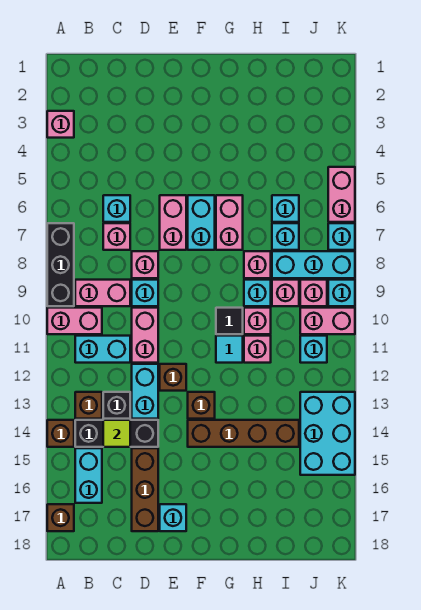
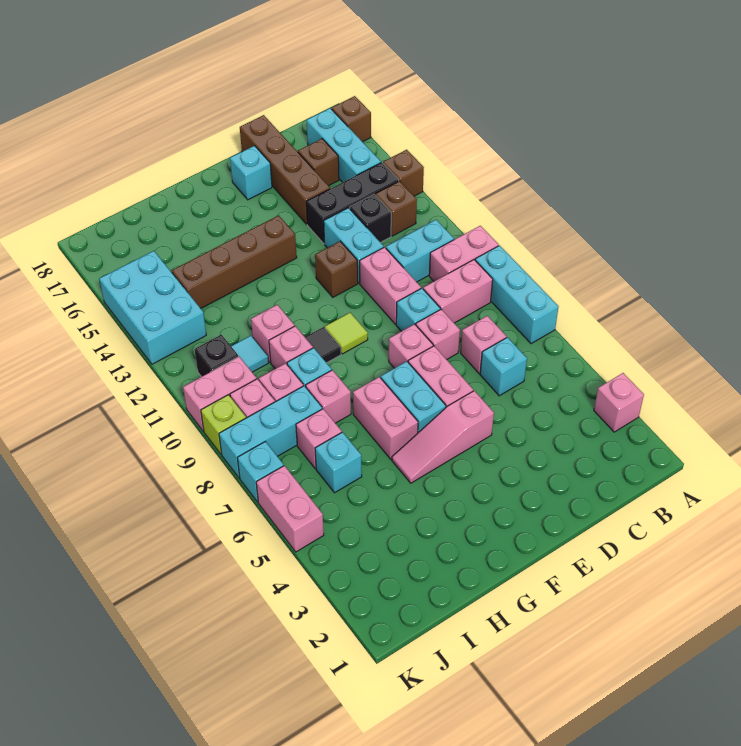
black brick A7:A9 level 1 -> cyan brick A7:A9 level 1
cyan brick B15:B16 level 1 -> cyan brick B15:B17 level 1
lime tile C14 level 2 -> lime tile F10 level 1
brown brick D15:D17 level 1 -> brown brick D15:D18 level 1
none -> pink slope E5:G5 level 1 top E
none -> pink brick E8 level 1
brown brick F13 level 1 -> brown brick C16 level 1
cyan tile G11 level 1 -> cyan tile I11 level 1
cyan brick I7 level 1 -> pink brick I7 level 1
cyan brick J11 level 1 -> black brick J11 level 1
cyan brick K9 level 1 -> lime brick K9 level 1

